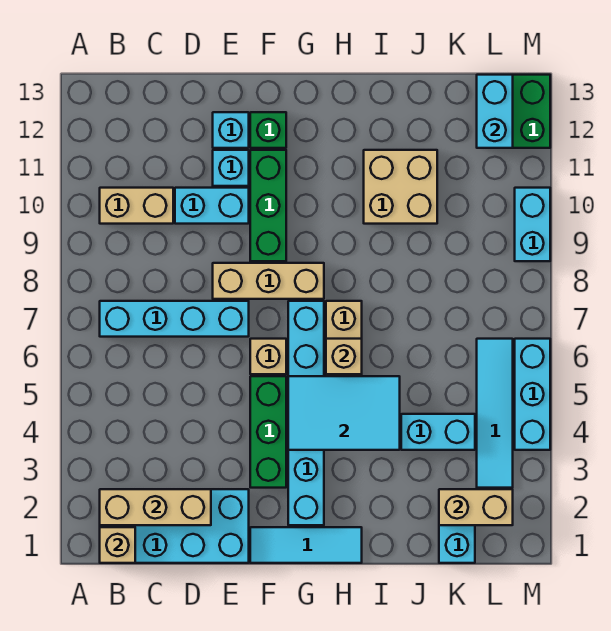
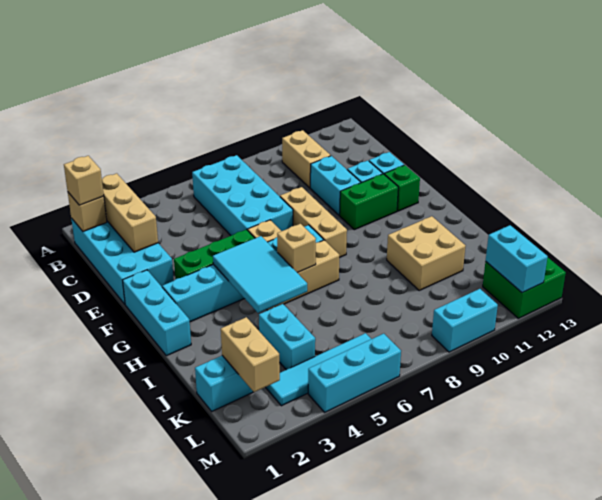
none -> tan brick B1 level 3
cyan brick B7:E7 level 1 -> cyan brick B6:E7 level 1
cyan tile F1:H1 level 1 -> cyan brick F1:H1 level 1
green brick F9:F11 level 1 -> green brick F10:F11 level 1
cyan brick L12:L13 level 2 -> cyan brick L12:M12 level 2

